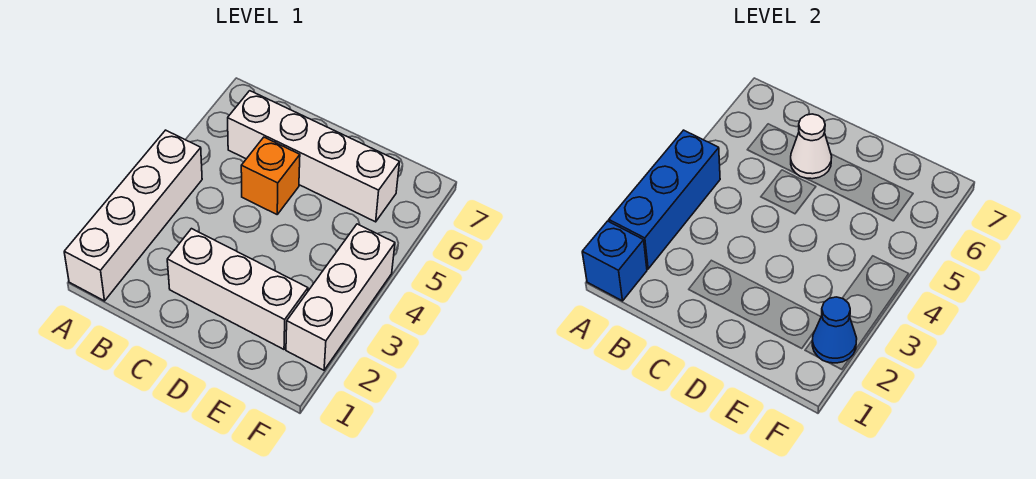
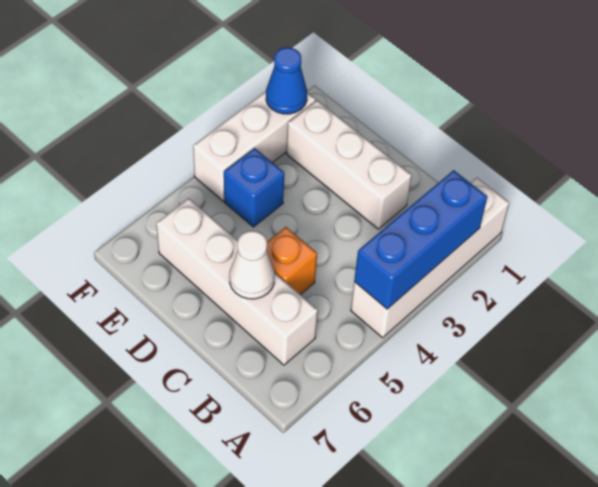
blue brick A1 level 2 -> blue brick E4 level 1

